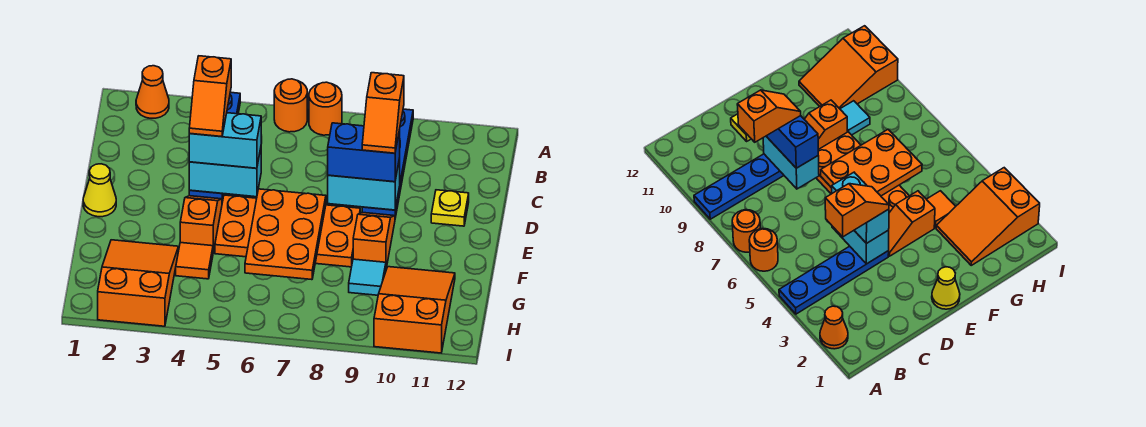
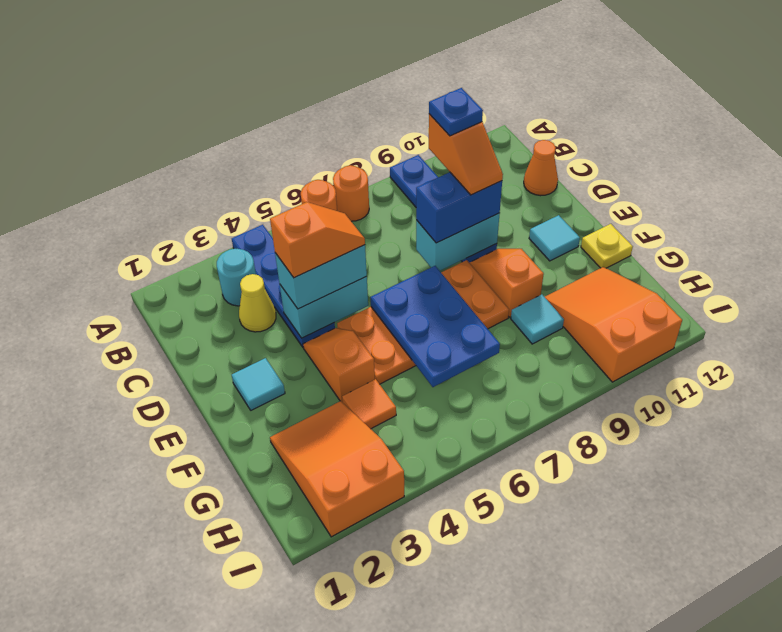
orange cone A2 level 1 -> orange cone C12 level 1
none -> cyan round brick B3 level 1
orange slope C4:D4 level 4 top C -> orange slope D4:D5 level 4 top 4
none -> blue plate C9 level 5
yellow plate D11 level 1 -> yellow plate F12 level 1
yellow cone E1 level 1 -> yellow cone C3 level 1
none -> cyan tile E2 level 1
orange plate E6:G7 level 2 -> blue plate E6:G7 level 2
none -> cyan tile E11 level 1

